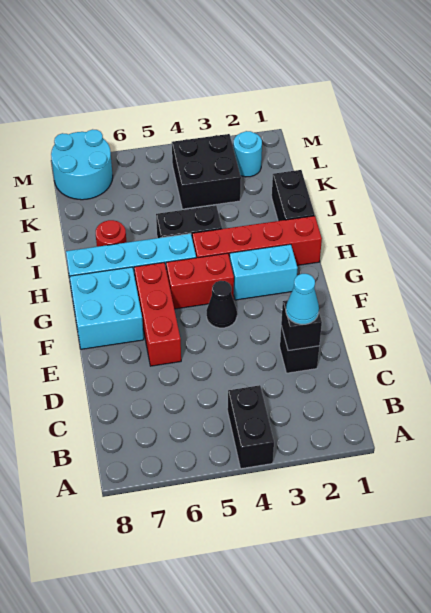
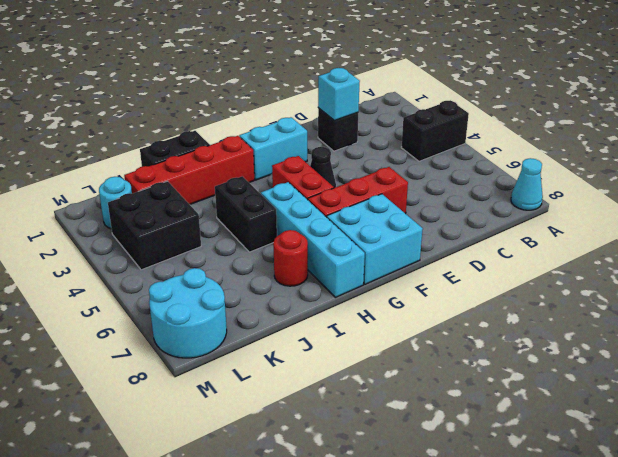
black brick D2 level 2 -> cyan brick D2 level 2
cyan cone D2 level 3 -> cyan cone A8 level 1
cyan brick G2:G3 level 1 -> cyan brick F2:G2 level 1
red brick H1:H4 level 1 -> red brick H2:K2 level 1

